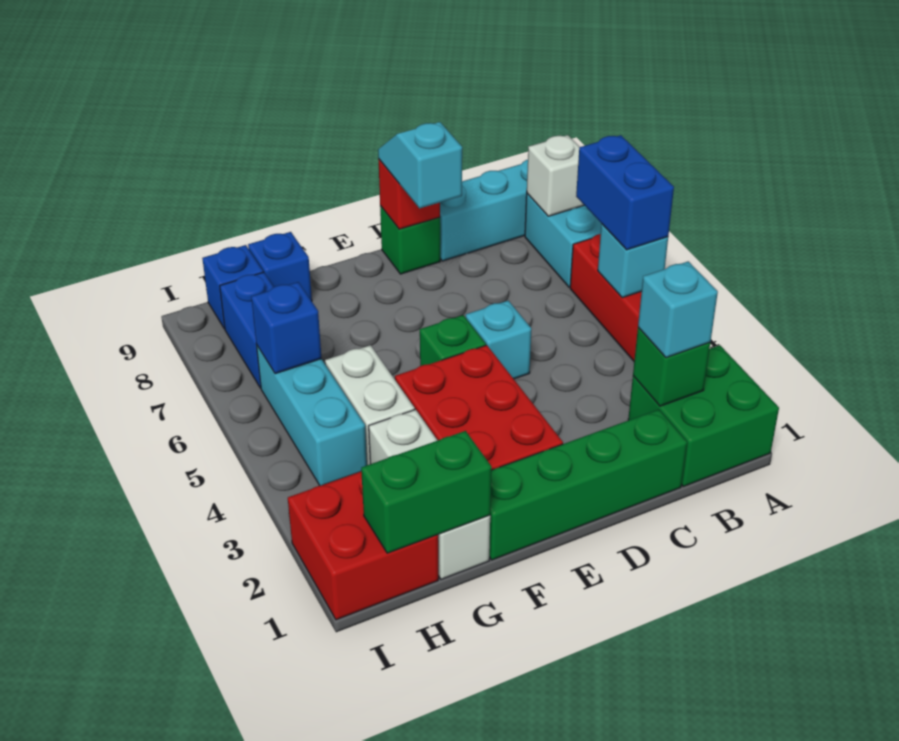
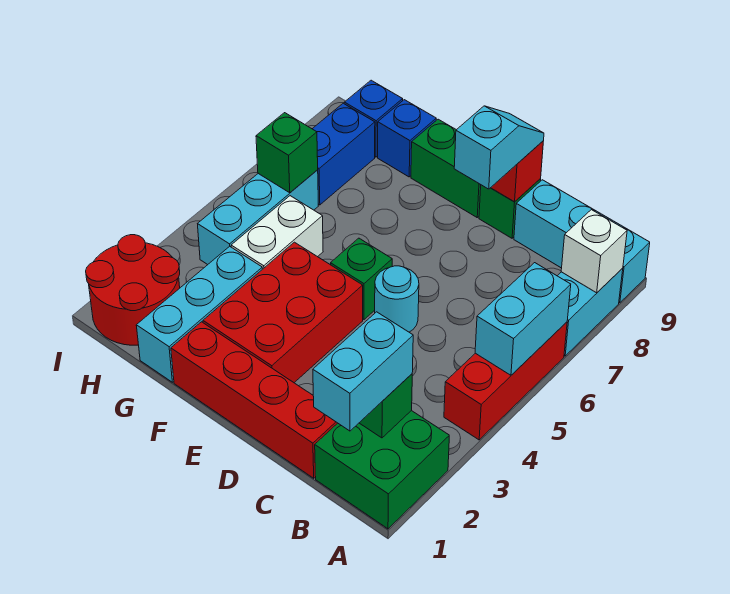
cyan brick A5 level 2 -> cyan brick A5:A6 level 2
blue brick A5:A6 level 3 -> none
cyan brick B2 level 3 -> cyan brick B1:B2 level 3
green brick C1:F1 level 1 -> red brick C1:F1 level 1
cyan brick D5 level 1 -> cyan round brick D5 level 1
white brick G1:G3 level 1 -> cyan brick G1:G3 level 1
green brick G1:H1 level 2 -> green brick E9:F9 level 1
red brick H1:I2 level 1 -> red round brick H1:I2 level 1
blue brick H6 level 2 -> green brick H6 level 2

